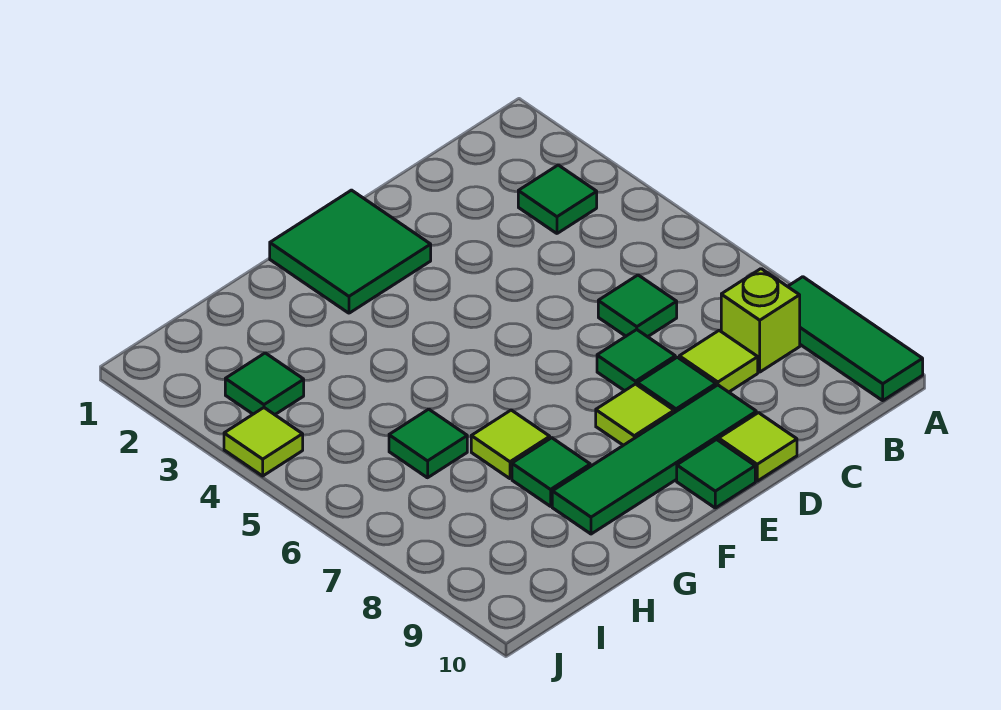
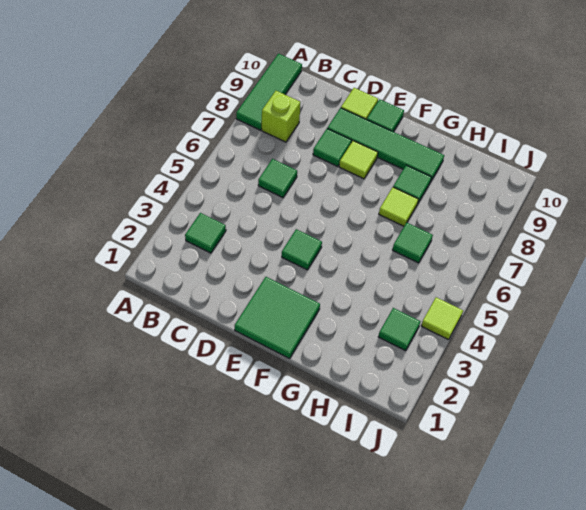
lime tile C8 level 1 -> none
green tile D7 level 1 -> green tile E4 level 1

